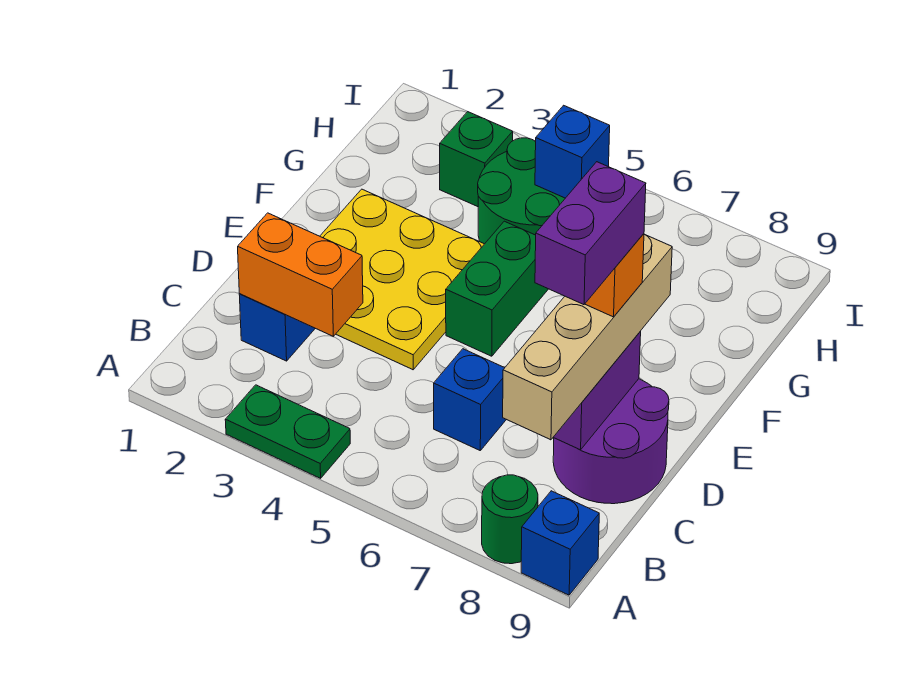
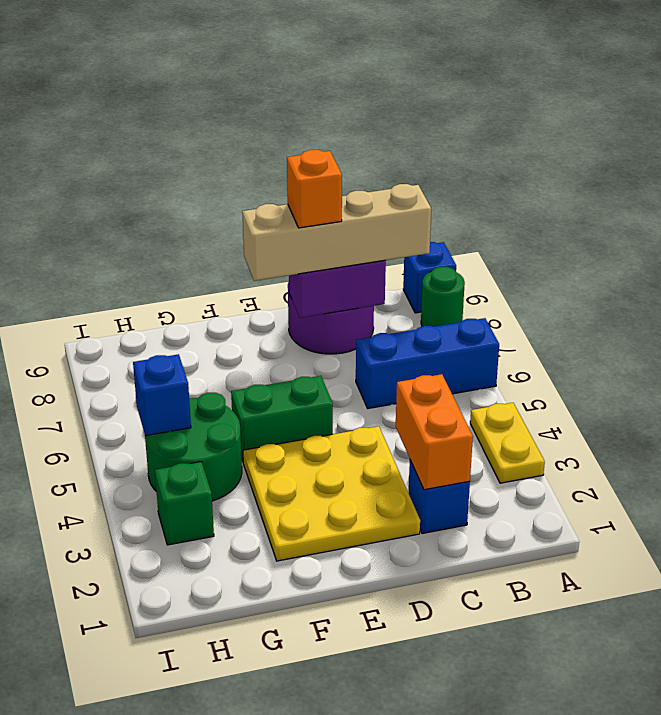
green plate A3:A4 level 1 -> yellow plate A3:A4 level 1
blue brick C6 level 1 -> blue brick A6:C6 level 1
purple brick C8:D8 level 5 -> none

